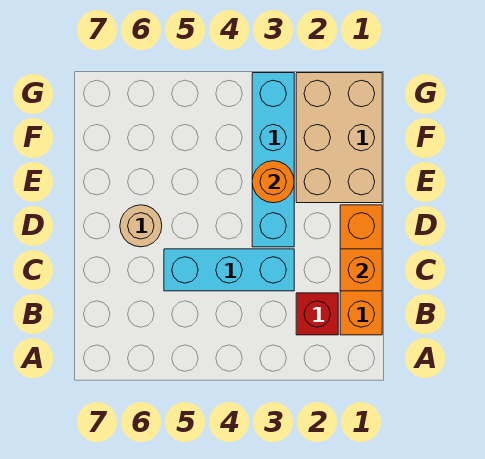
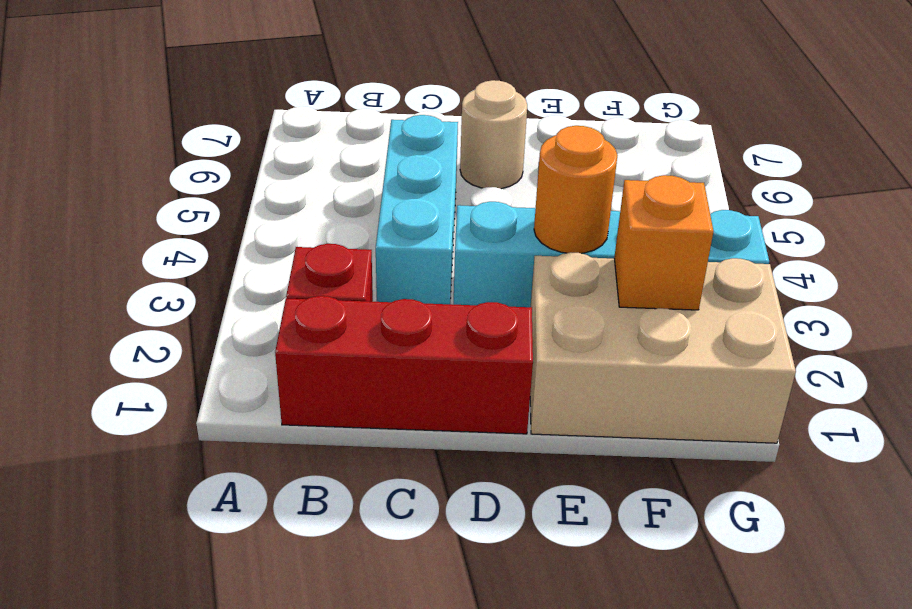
orange brick B1:D1 level 1 -> red brick B1:D1 level 1
orange brick C1 level 2 -> orange brick F2 level 2

